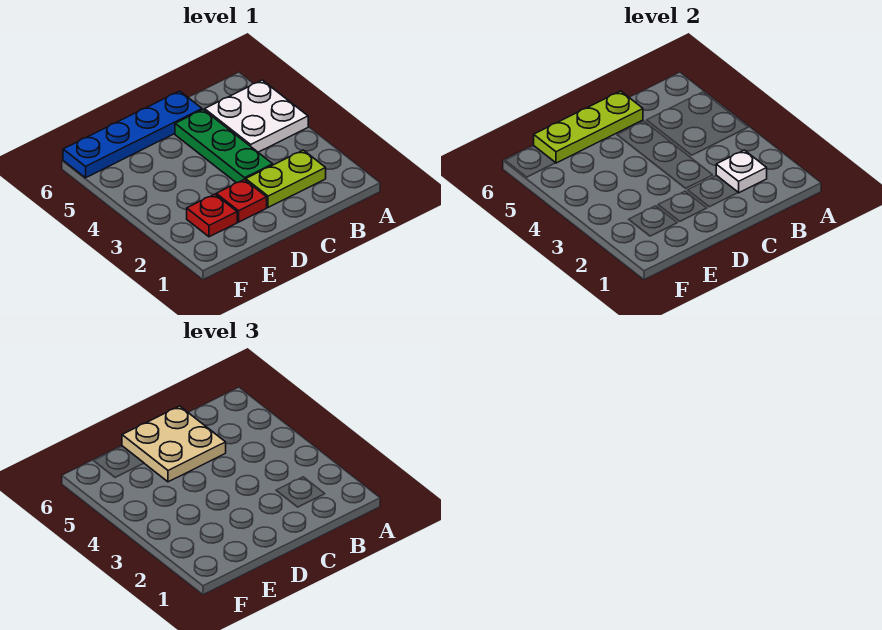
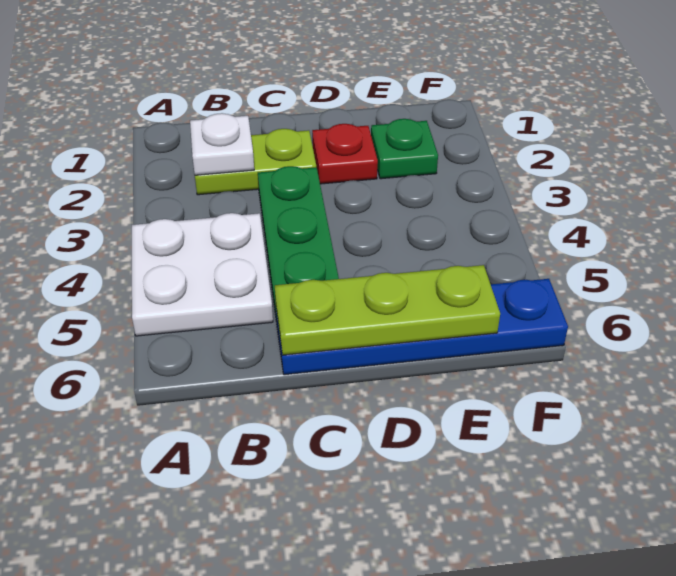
tan plate C5:D6 level 3 -> none
red plate E2 level 1 -> green plate E2 level 1

